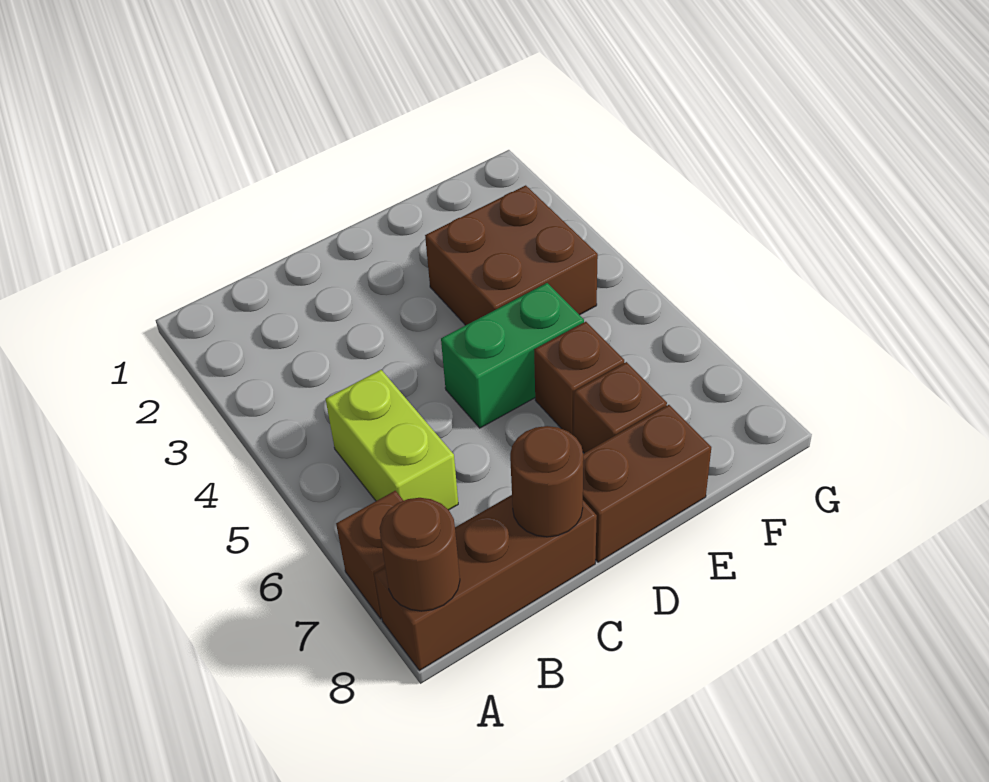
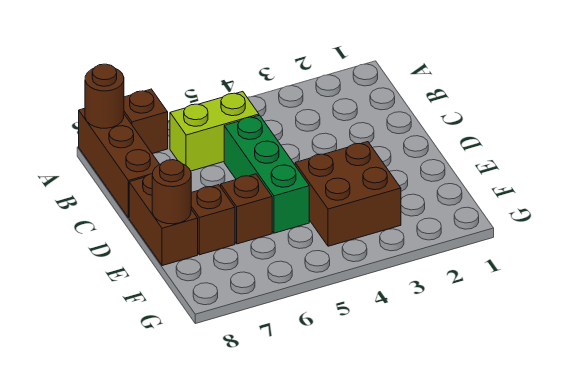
brown round brick C8 level 2 -> brown round brick E8 level 2
green brick D5:E5 level 1 -> green brick C5:E5 level 1

